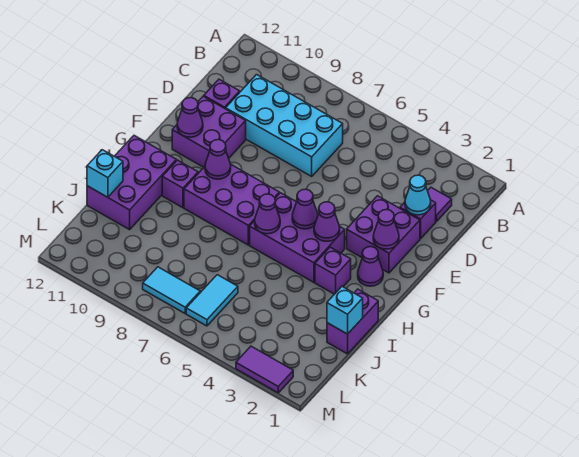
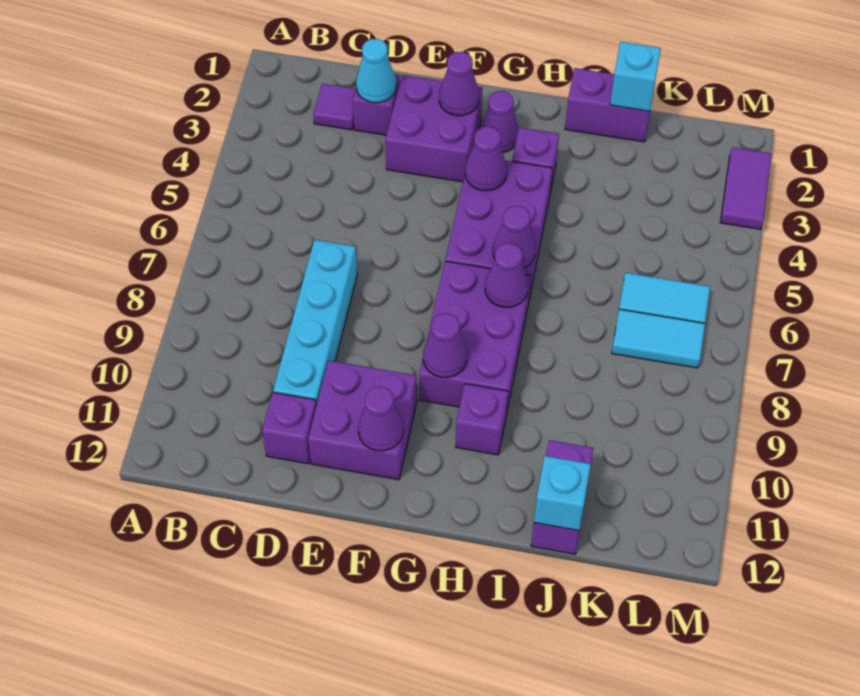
cyan brick C7:D10 level 1 -> cyan brick D7:D10 level 1
purple cone G5 level 2 -> purple cone H7 level 2
purple brick H11:J12 level 1 -> purple brick J11:J12 level 1
cyan tile L7:L8 level 1 -> cyan tile K7:L7 level 1

